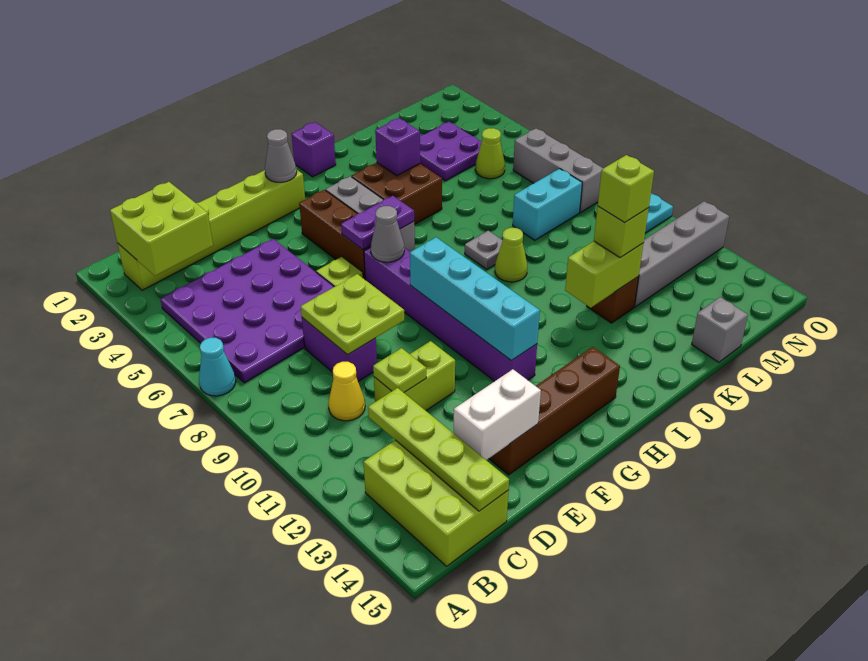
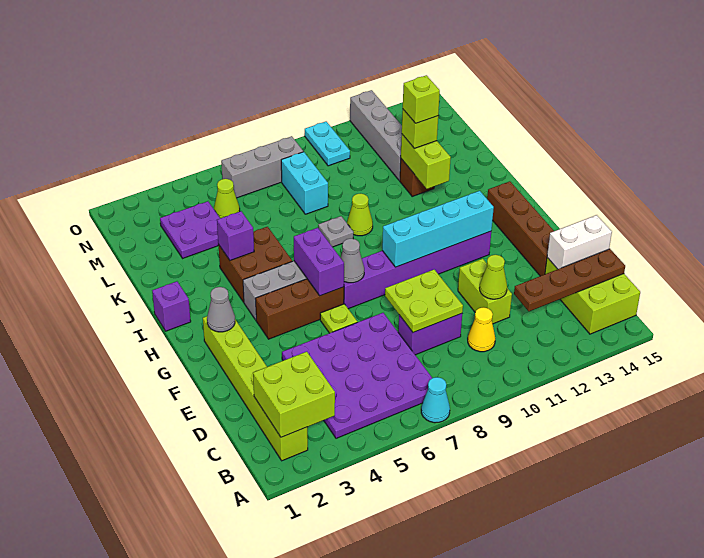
lime brick B13:C15 level 1 -> lime brick B14:D15 level 1
lime plate C12:C15 level 2 -> brown plate C12:C15 level 2
lime plate D11 level 2 -> lime cone D11 level 2
white brick D14:E14 level 2 -> white brick D14:D15 level 2
purple plate G6:H6 level 2 -> purple brick G6:H6 level 2
grey brick L15 level 1 -> none

